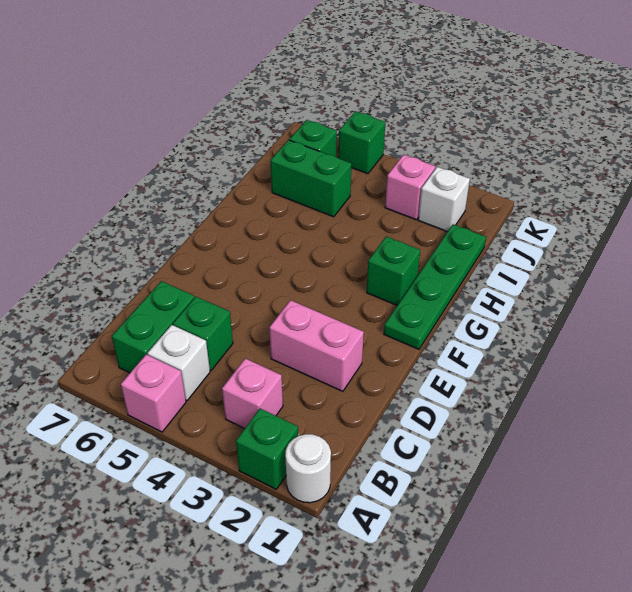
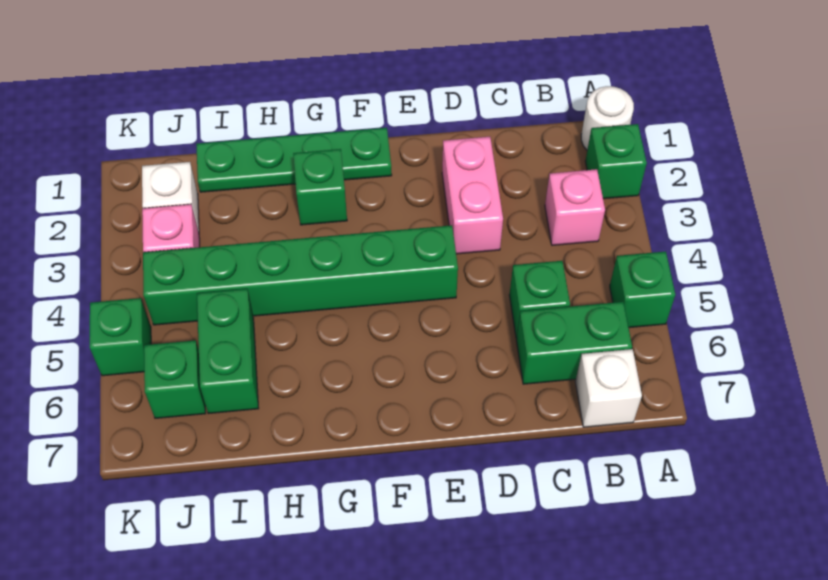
pink brick A5 level 1 -> green brick A5 level 1
white brick B5 level 1 -> white brick B7 level 1
none -> green brick E4:J4 level 1

